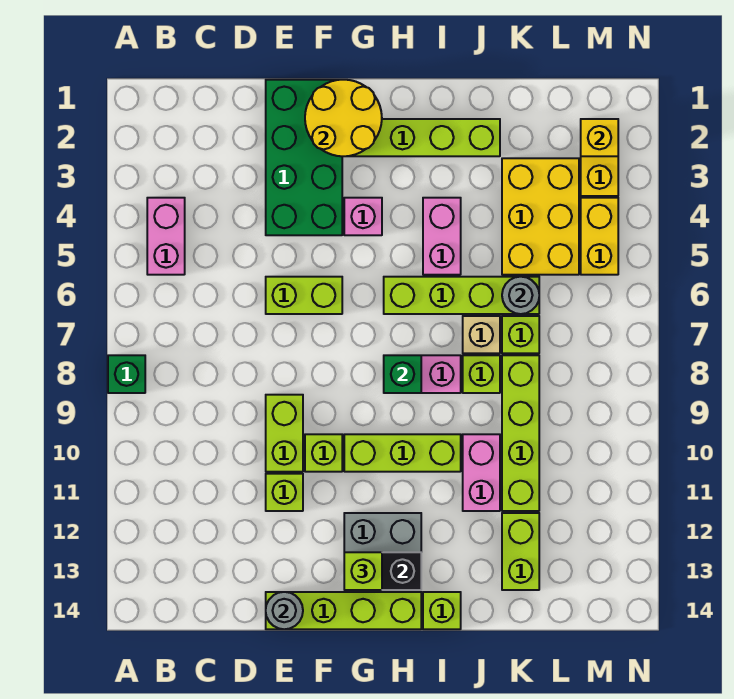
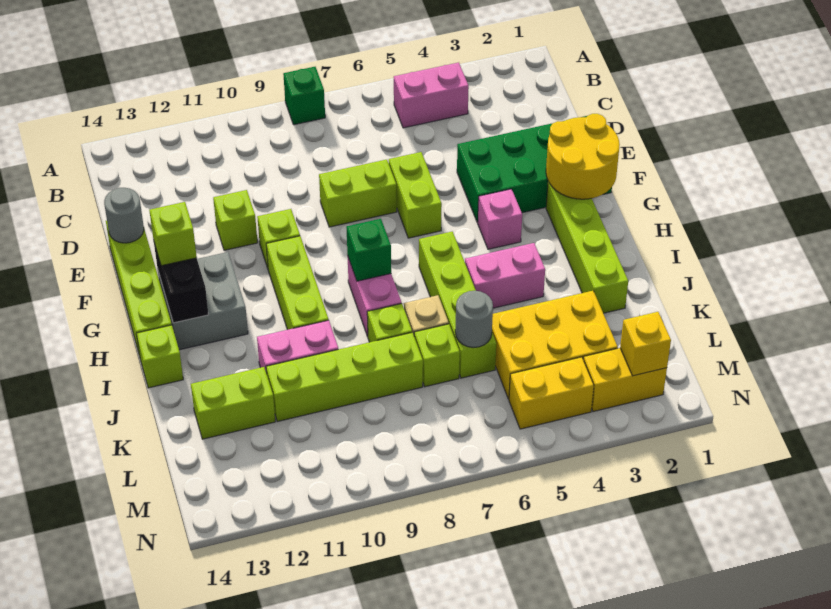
lime brick E9:E10 level 1 -> lime brick E7:E8 level 1

